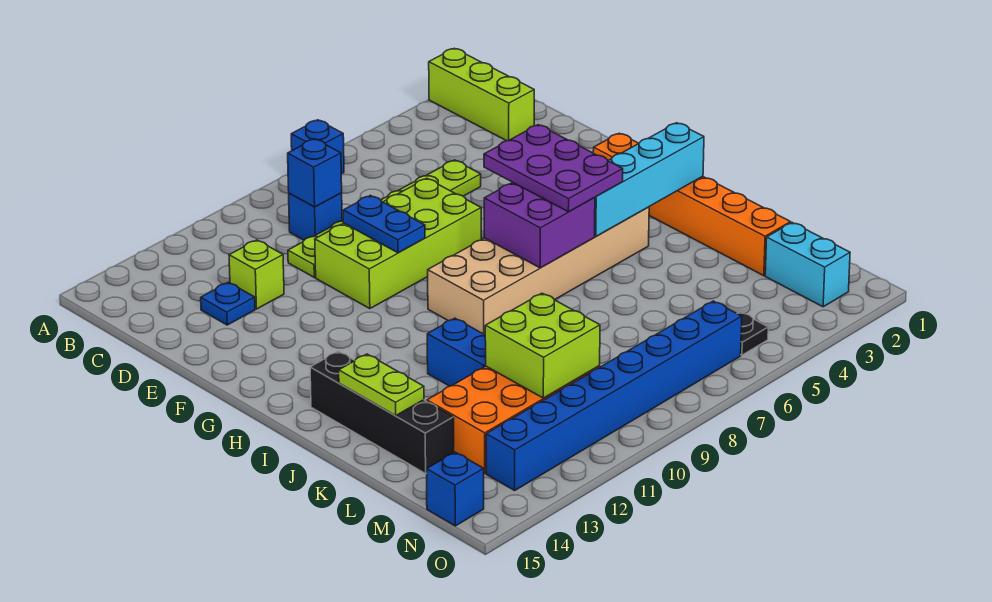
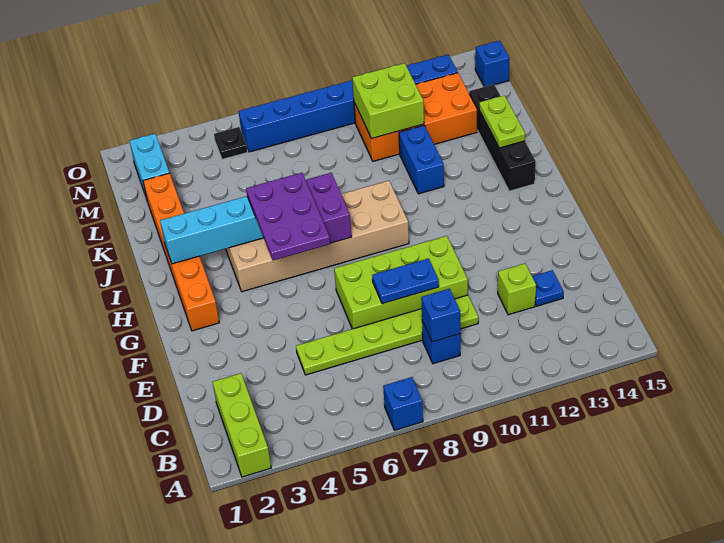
blue plate E9:F9 level 2 -> blue plate E8:E9 level 2

